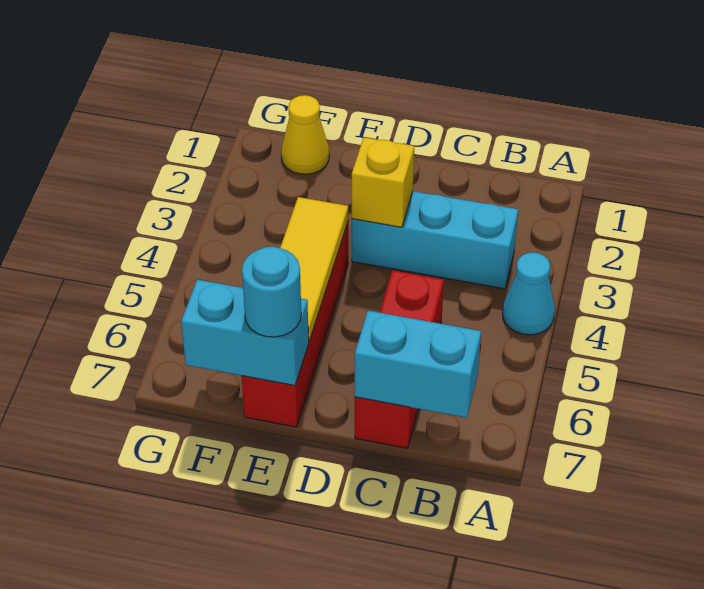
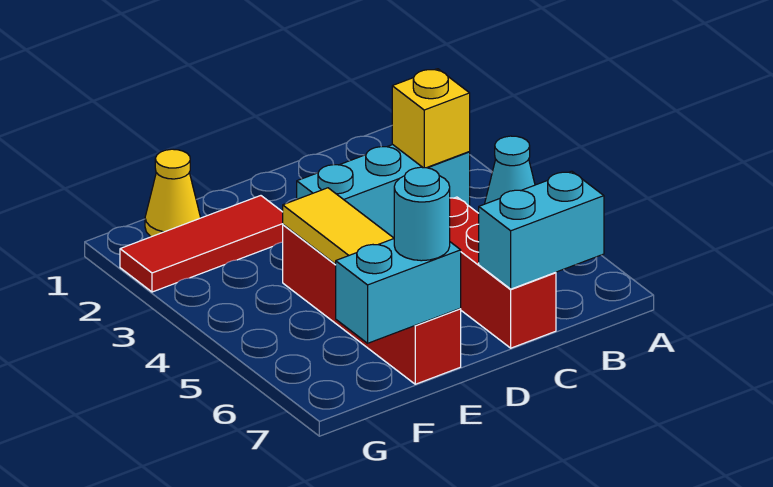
yellow brick D3 level 2 -> yellow brick B3 level 2
none -> red tile E2:G2 level 1

